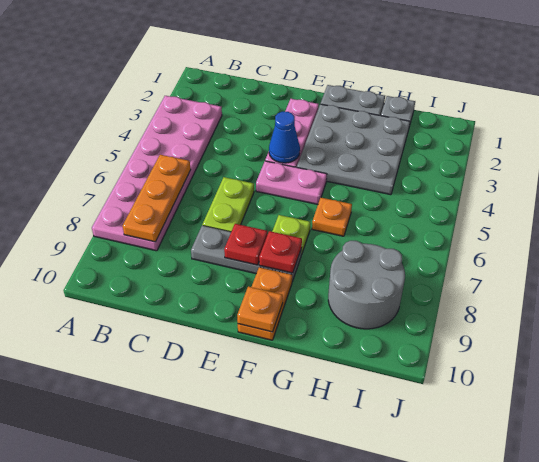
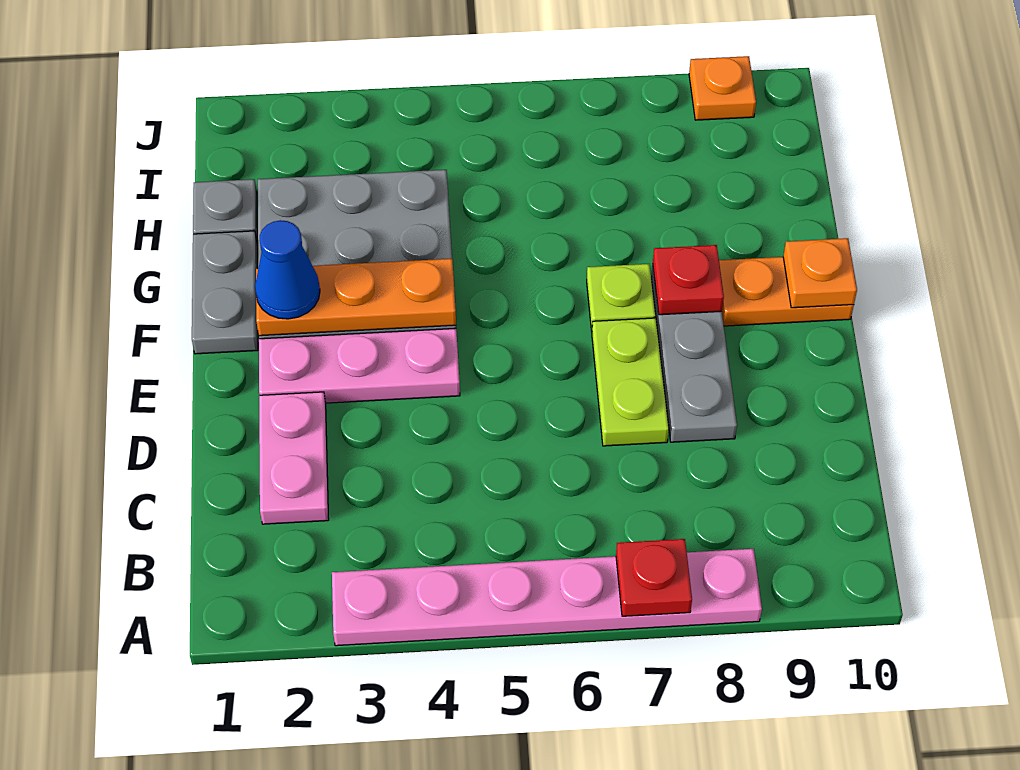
pink plate A3:B8 level 1 -> pink plate A3:A8 level 1
orange plate B6:B8 level 2 -> orange plate F2:F4 level 2
lime plate D6:D7 level 1 -> lime plate D7:E7 level 1
blue cone E4 level 2 -> blue cone F2 level 3
pink plate E5:F5 level 1 -> pink plate C2:D2 level 1
red plate E8 level 2 -> red plate A7 level 2
orange plate G6 level 1 -> orange plate J9 level 1
grey round brick H8:I9 level 1 -> none

